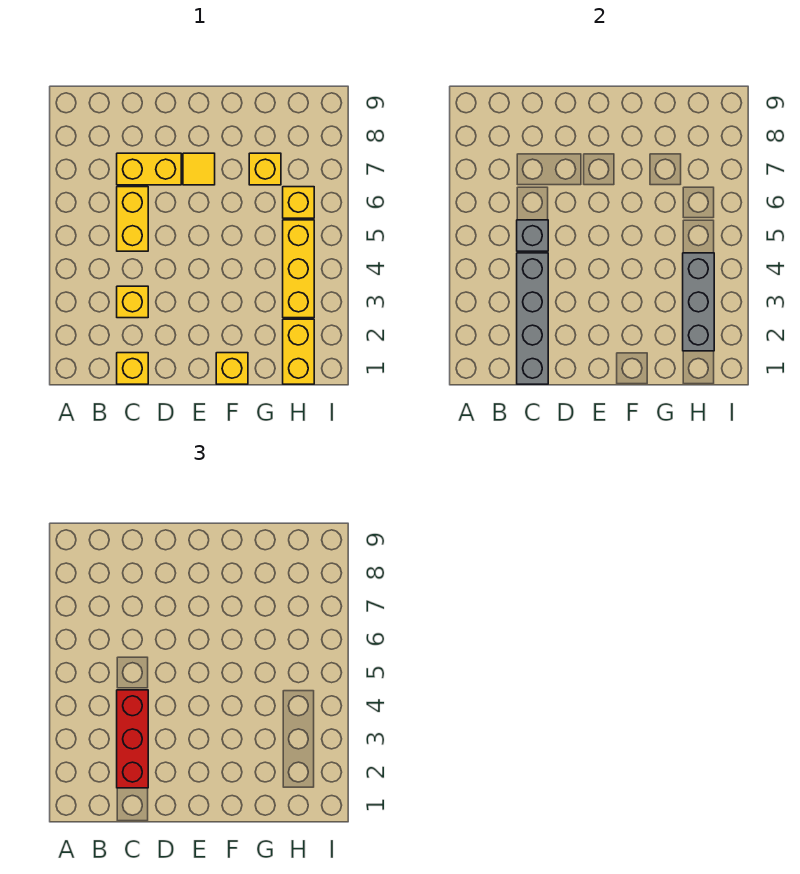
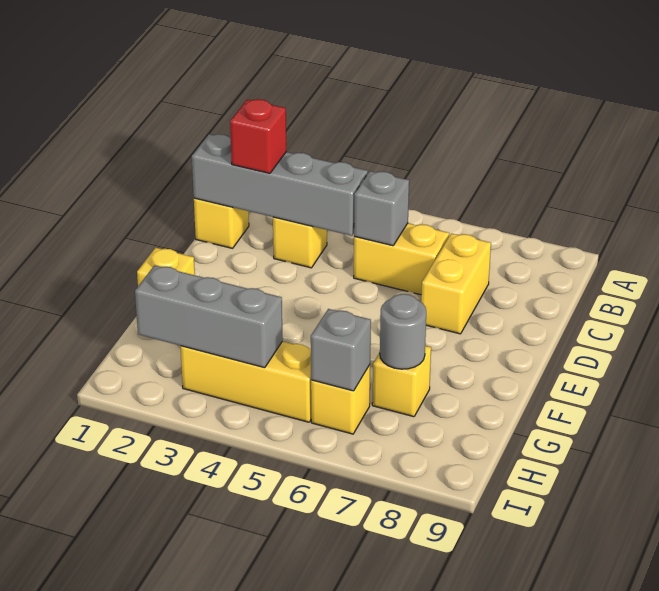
red brick C2:C4 level 3 -> red brick C2 level 3
yellow tile E7 level 1 -> none
none -> grey round brick G7 level 2
yellow brick H1:H2 level 1 -> none
none -> grey brick H6 level 2

